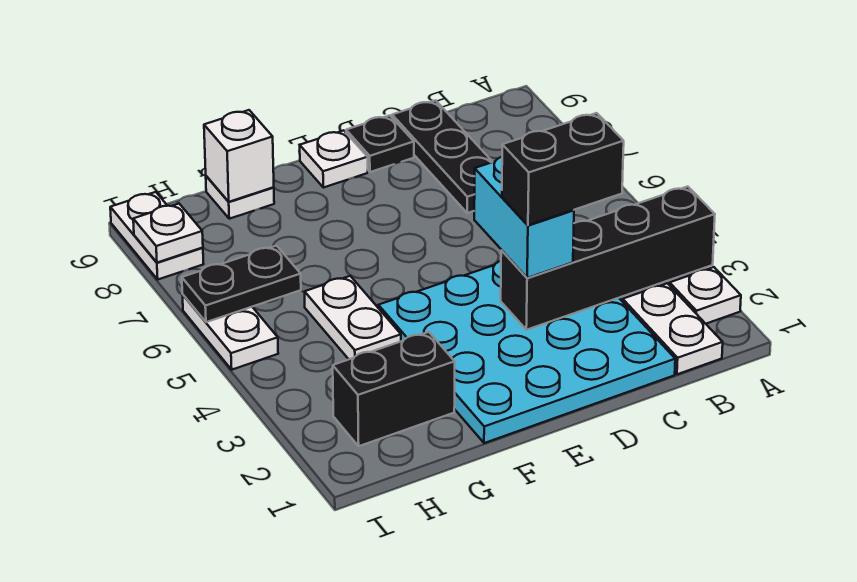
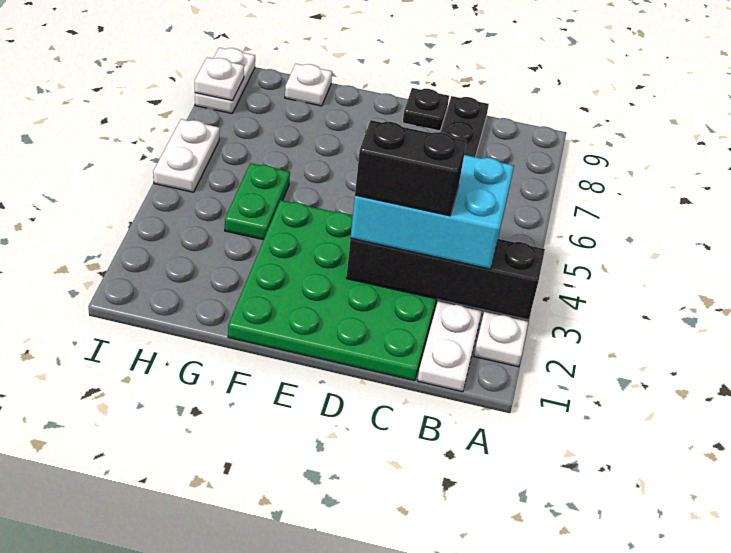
cyan plate C1:F4 level 1 -> green plate C1:F4 level 1
cyan brick D3:D4 level 3 -> cyan brick B3:D4 level 3
white plate E9 level 1 -> none
black brick G2:H2 level 1 -> none
white plate G4:G5 level 1 -> green plate G4:G5 level 1
white brick G9 level 2 -> none
black plate H6:I6 level 2 -> none

